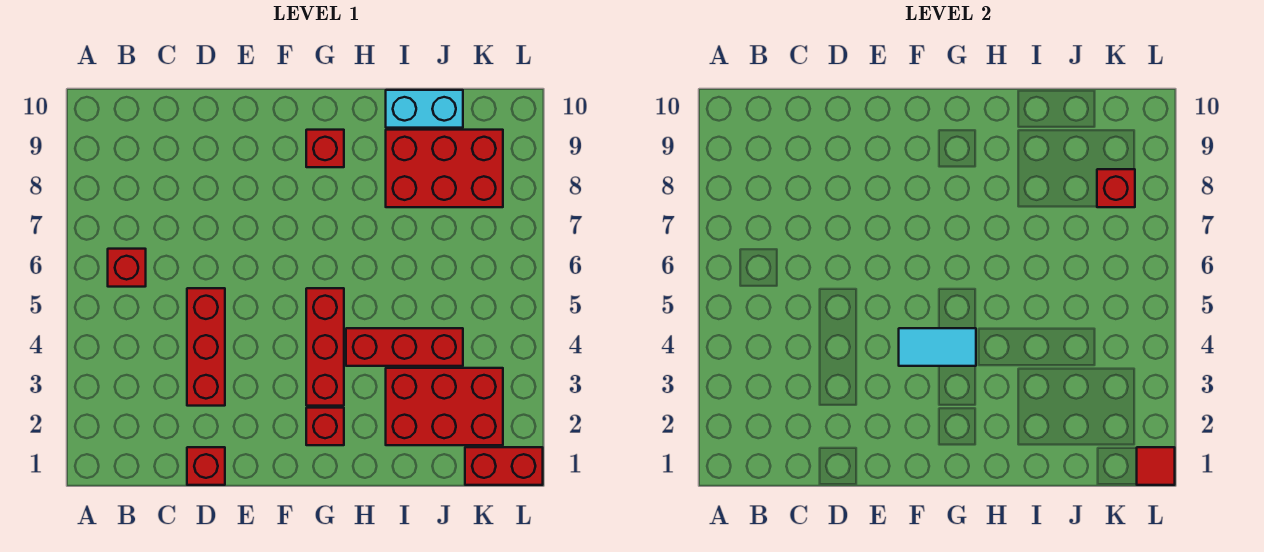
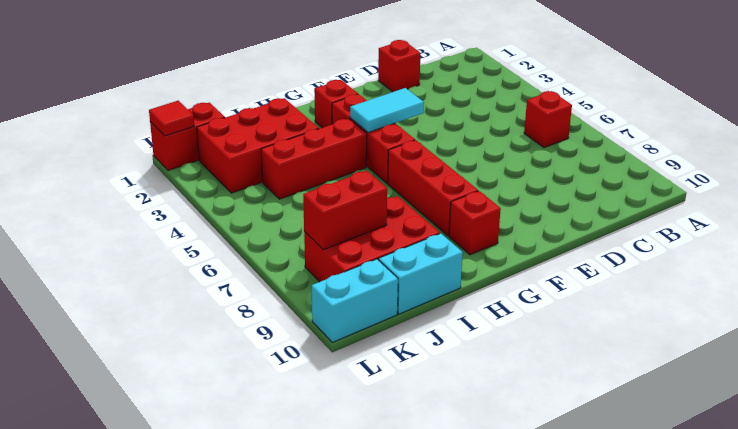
red brick D3:D5 level 1 -> red brick G6:G8 level 1
red brick K8 level 2 -> red brick J8:K8 level 2
none -> cyan brick K10:L10 level 1

